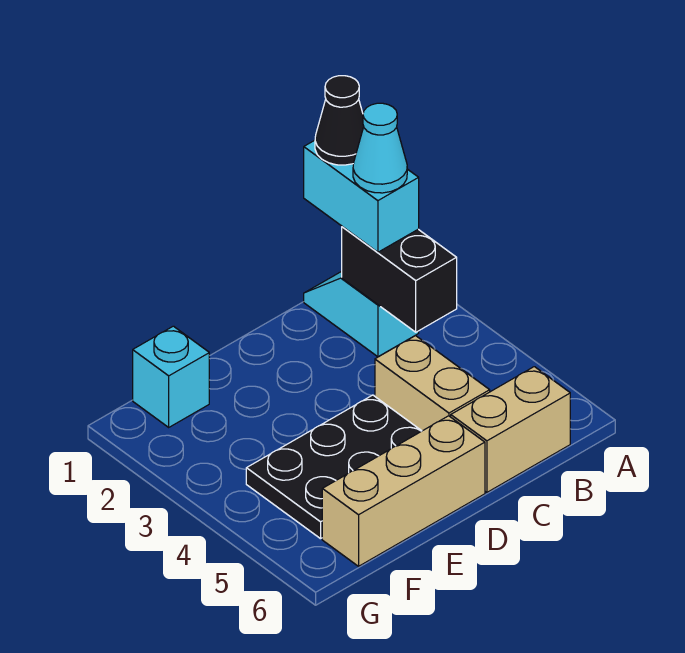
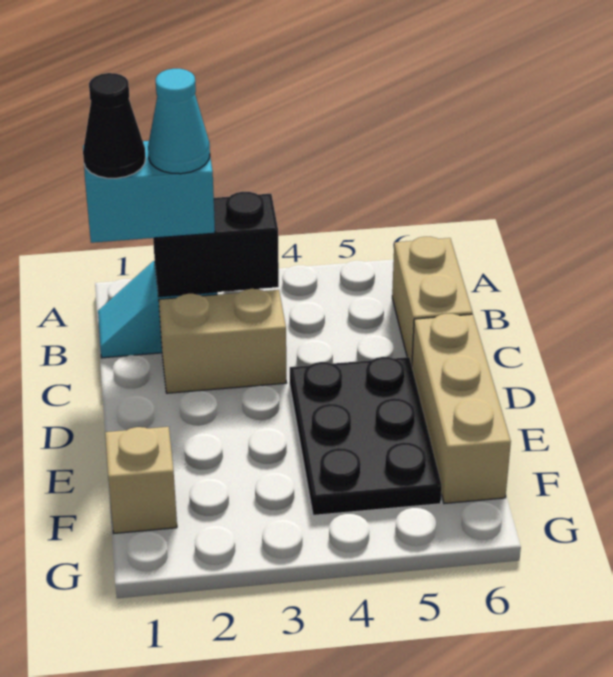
tan brick C4:C5 level 1 -> tan brick C2:C3 level 1
cyan brick F1 level 1 -> tan brick F1 level 1

